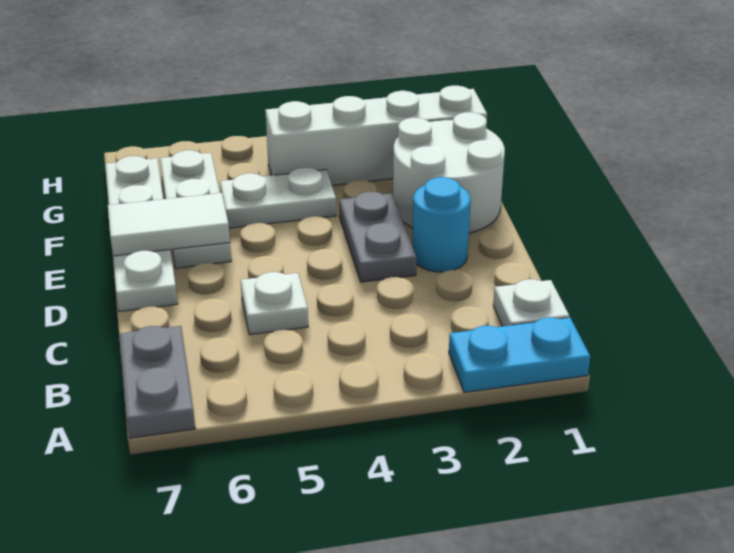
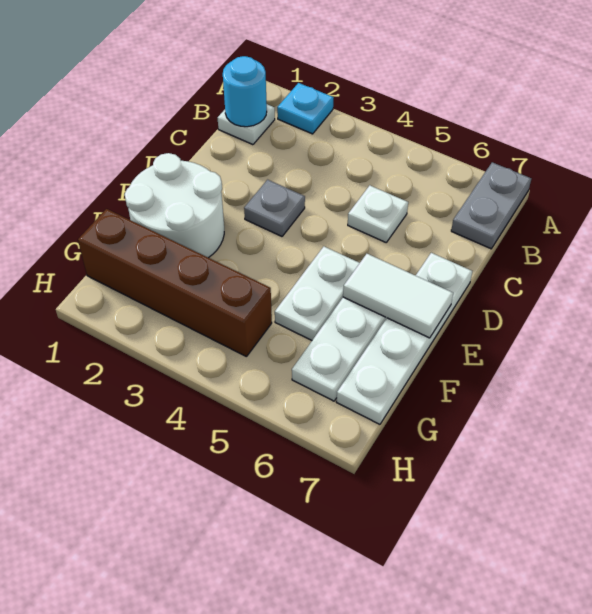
cyan plate A1:A2 level 1 -> cyan plate A2 level 1
cyan round brick D2 level 1 -> cyan round brick B1 level 2
grey plate D3:E3 level 1 -> grey plate D3 level 1
white plate F4:F5 level 1 -> white plate E5:F5 level 1
white brick G1:G4 level 1 -> brown brick G1:G4 level 1

